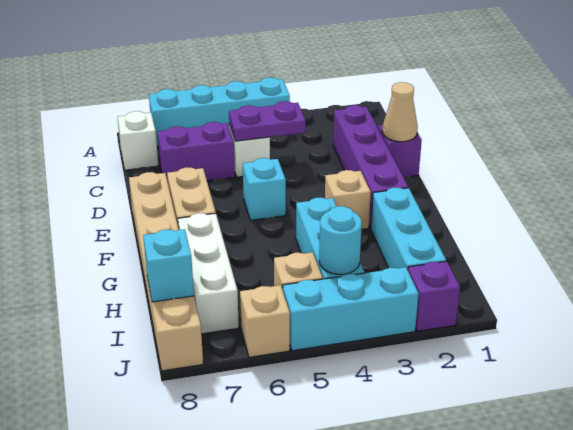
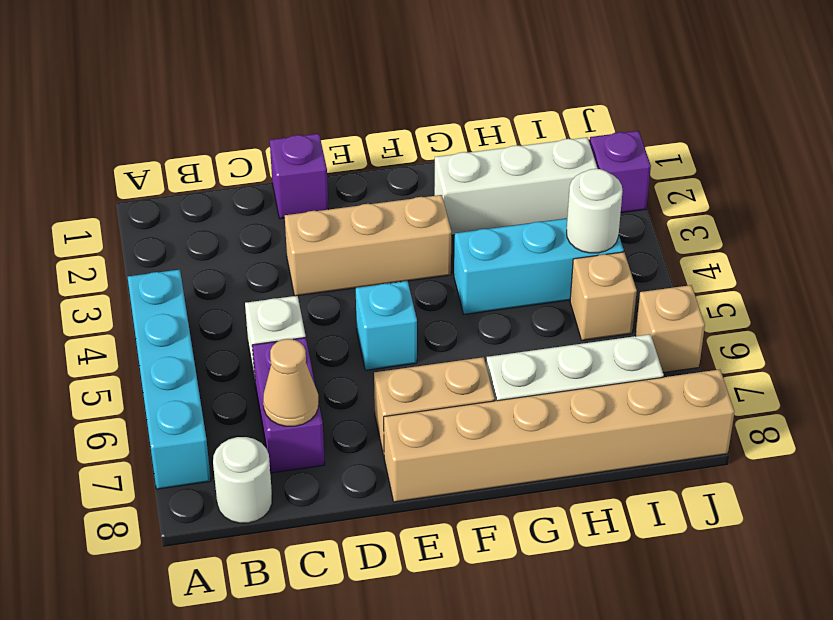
white brick B8 level 1 -> white round brick B8 level 1
purple brick C2:F2 level 1 -> none
purple plate C4:C5 level 2 -> none
tan cone D1 level 2 -> tan cone C7 level 2
tan brick F3 level 1 -> tan brick D3:F3 level 1
cyan brick G2:I2 level 1 -> white brick G2:I2 level 1
cyan round brick I4 level 2 -> white round brick I4 level 2
cyan brick I8 level 2 -> none
cyan brick J3:J5 level 1 -> none

